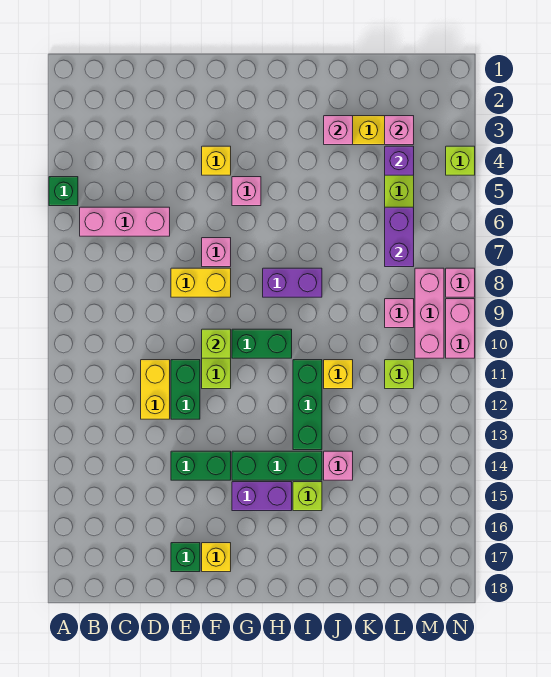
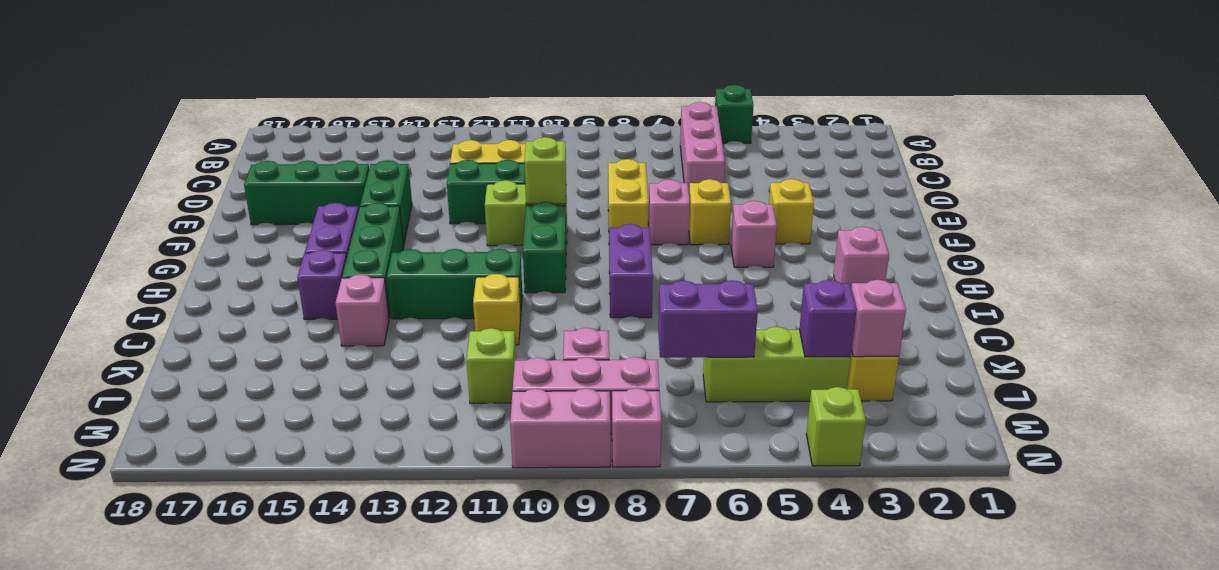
green brick E17 level 1 -> green brick E15:E17 level 1
yellow brick F17 level 1 -> yellow brick F6 level 1
lime brick I15 level 1 -> purple brick I15 level 1

